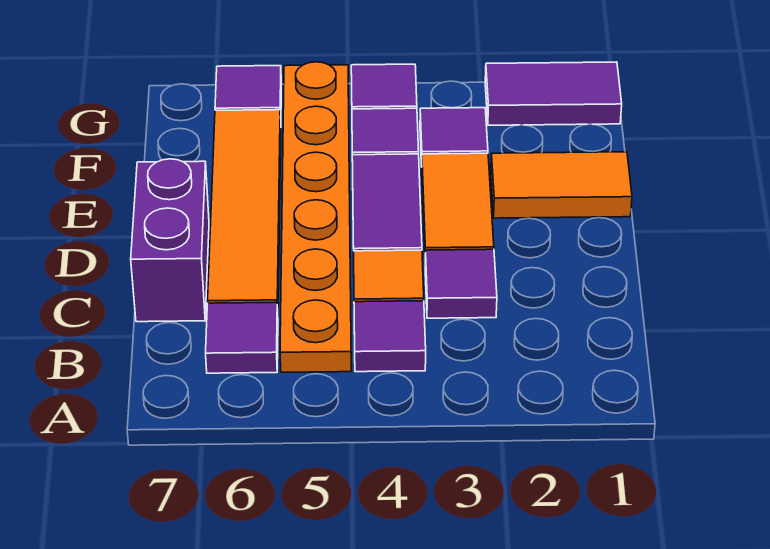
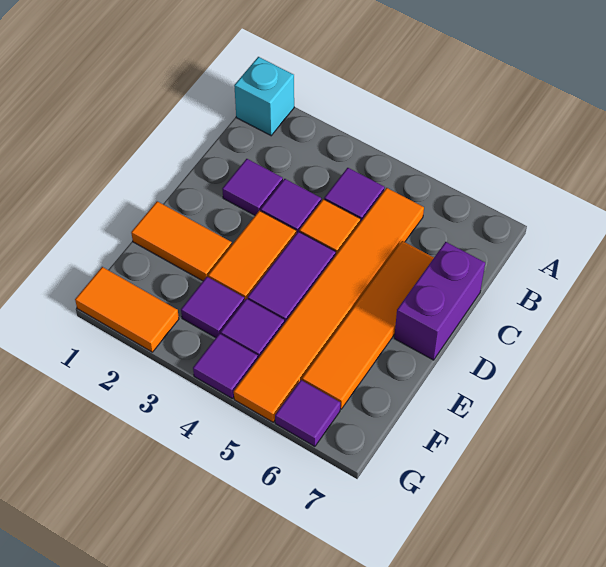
none -> cyan brick A1 level 1
orange plate B5:G5 level 1 -> orange tile B5:G5 level 1
purple tile B6 level 1 -> purple tile C2 level 1
purple tile G1:G2 level 1 -> orange tile G1:G2 level 1

